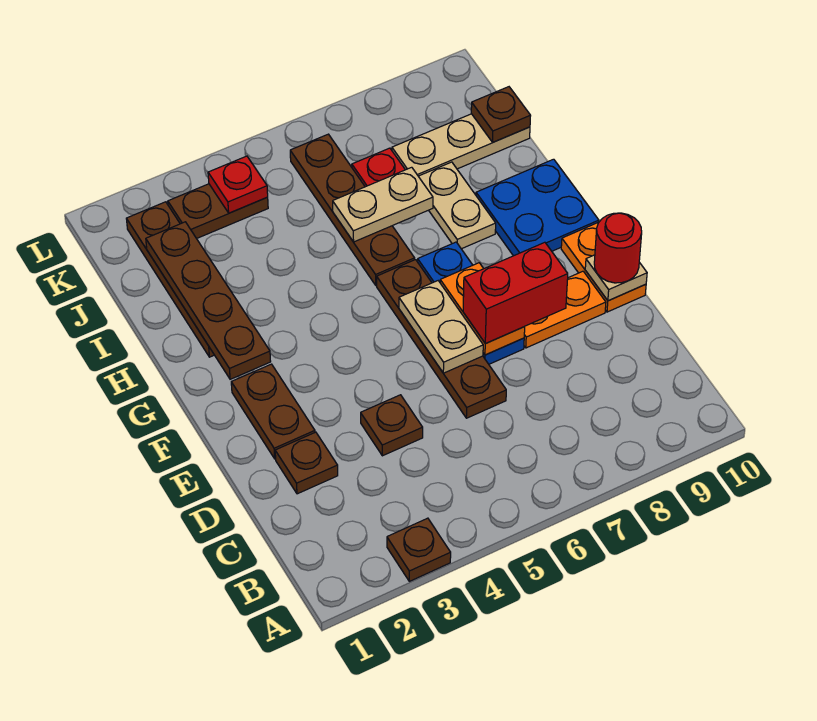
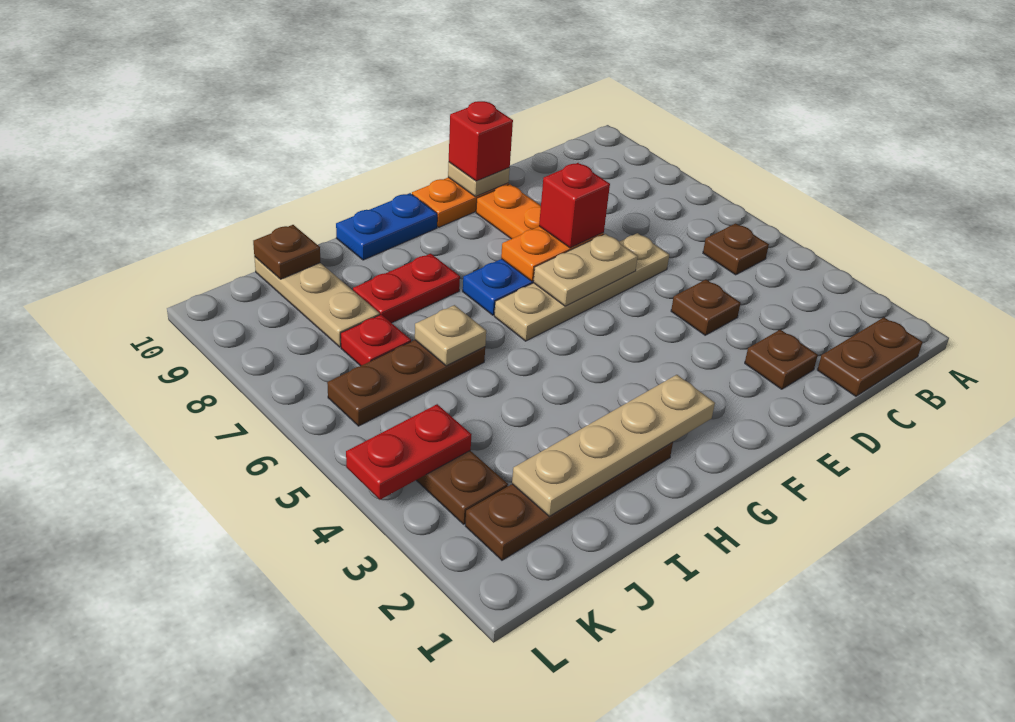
brown plate A3 level 1 -> brown plate B5 level 1
brown plate D6:G6 level 1 -> tan plate D6:G6 level 1
brown plate E2:F2 level 1 -> brown plate B1:C1 level 1
red brick E7:E8 level 3 -> red brick E7 level 3
red round brick E10 level 3 -> red brick E10 level 3
brown plate G2:J2 level 2 -> tan plate G2:J2 level 2
blue plate G9:H10 level 1 -> blue plate G10:H10 level 1
brown plate H6:K6 level 1 -> brown plate I6:K6 level 1
tan plate H8:I8 level 1 -> red plate H8:I8 level 1
tan plate I6:I7 level 2 -> tan plate I6 level 2
red plate K4 level 2 -> red plate K4:L4 level 2

